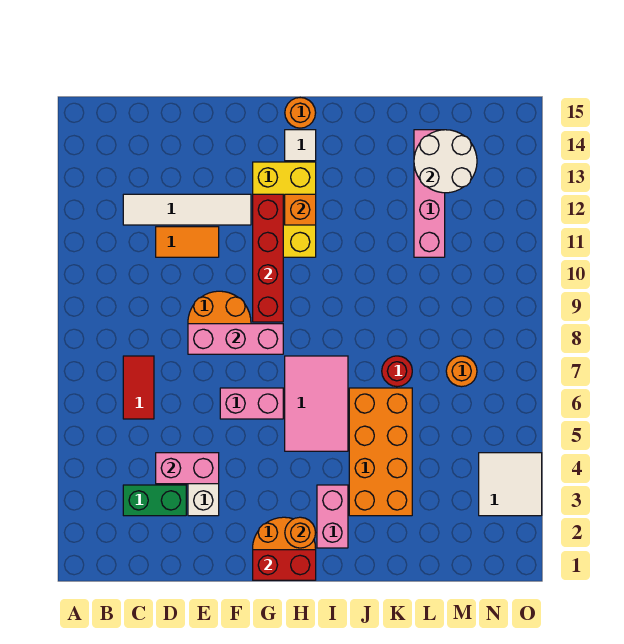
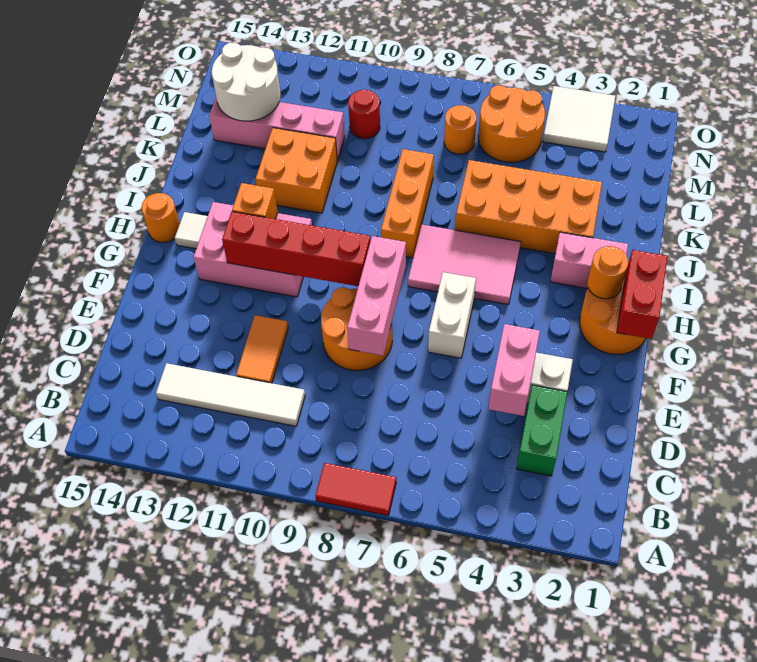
red tile C6:C7 level 1 -> red tile A7:A8 level 1
white tile C12:F12 level 1 -> white tile C10:C13 level 1
pink brick F6:G6 level 1 -> white brick F6:G6 level 1
yellow brick G11:H13 level 1 -> pink brick G11:H13 level 1
none -> orange brick I8:K8 level 1
none -> orange brick J11:K12 level 1
red round brick K7 level 1 -> red round brick M10 level 1
none -> orange round brick M5:N6 level 1

